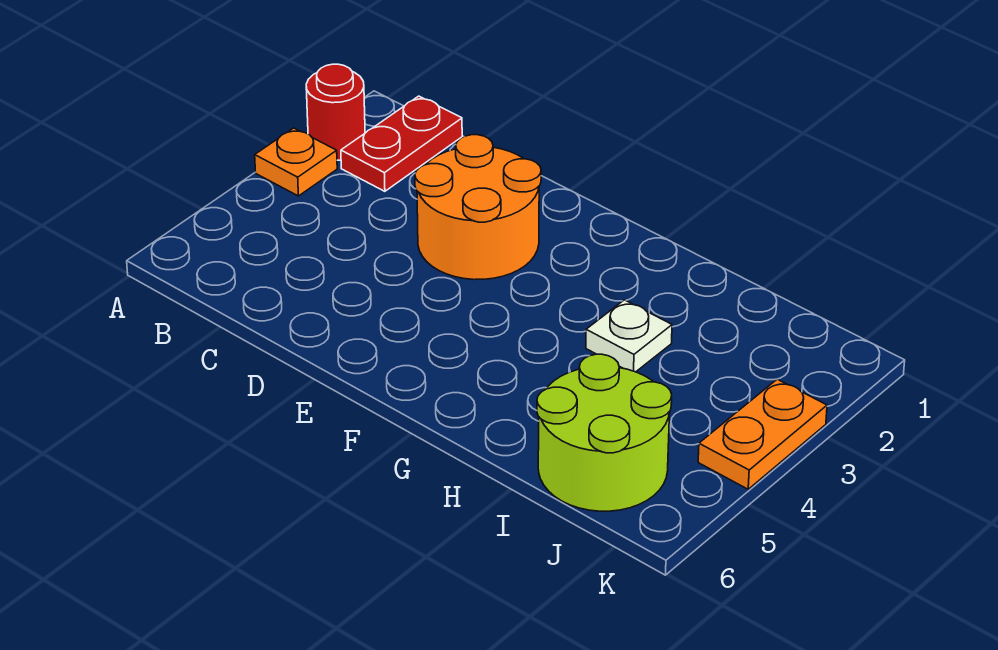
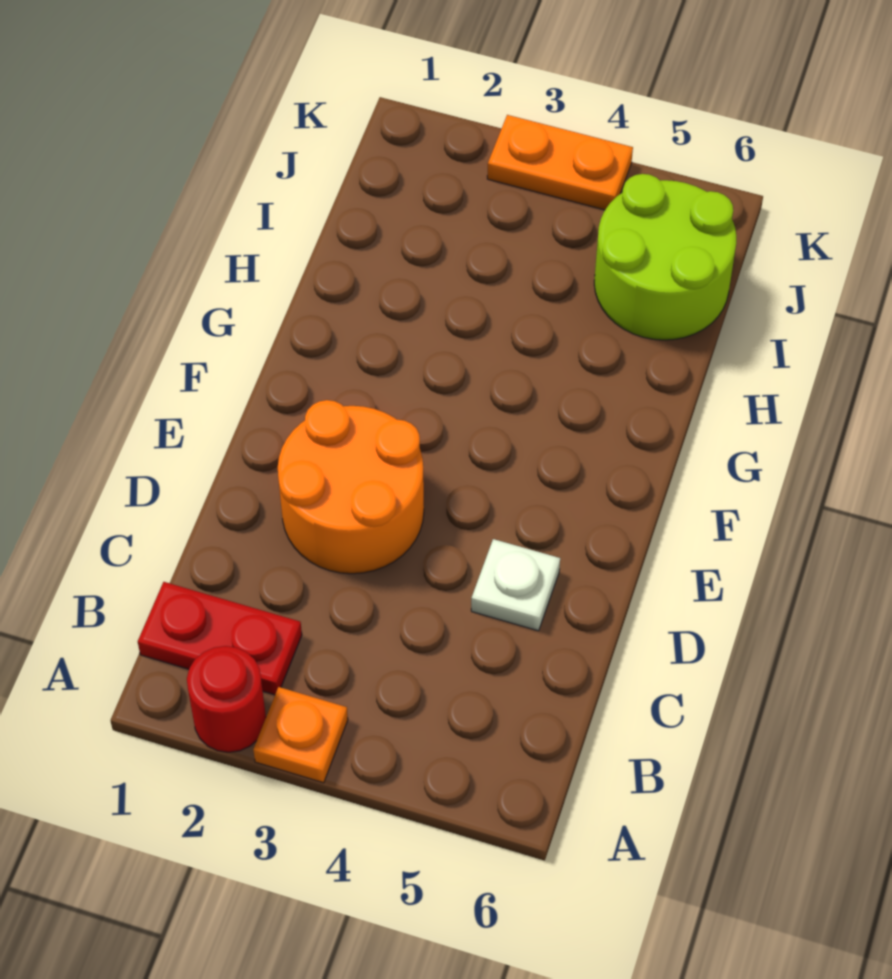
white plate H3 level 1 -> white plate D5 level 1

